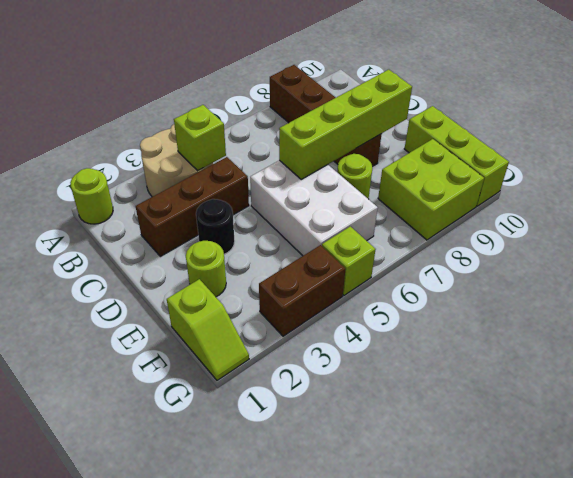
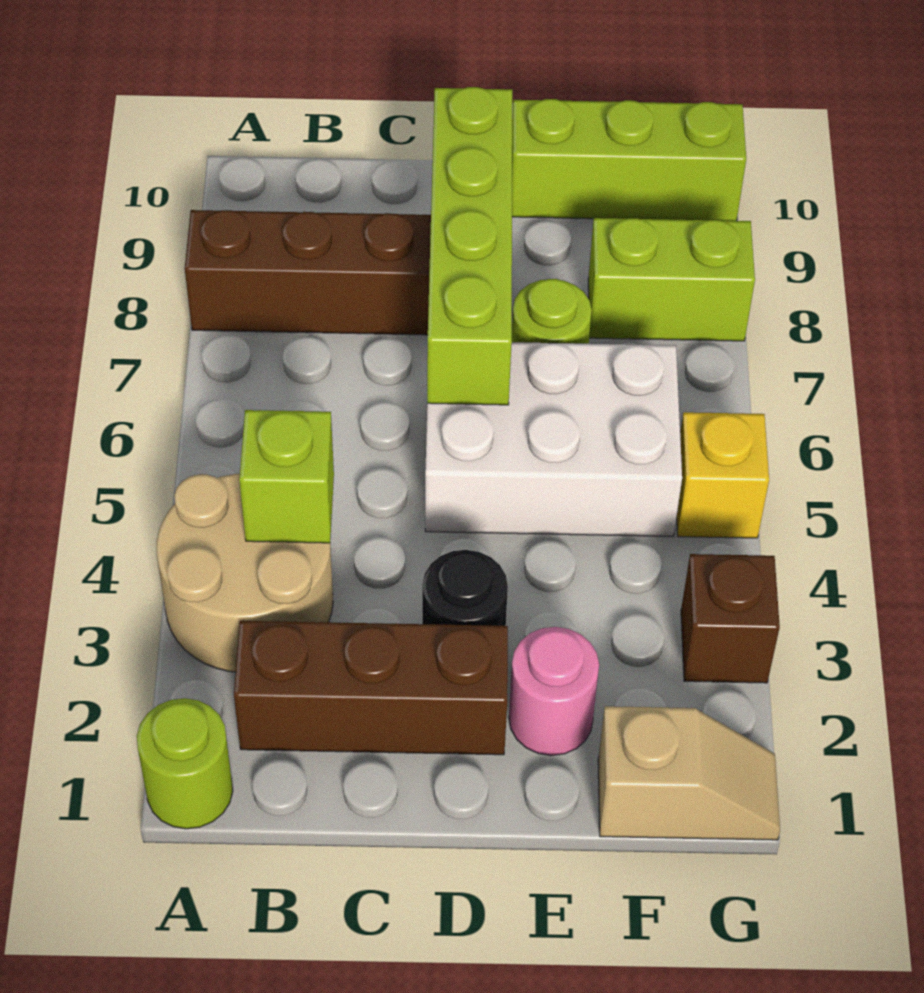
brown brick C2:C4 level 1 -> brown brick B2:D2 level 1
lime round brick E2 level 1 -> pink round brick E2 level 1
lime slope F1:G1 level 1 top F -> tan slope F1:G1 level 1 top F
lime brick F8:G9 level 1 -> lime brick F8:G8 level 1
brown brick G3:G4 level 1 -> brown brick G3 level 1
lime brick G5 level 1 -> yellow brick G5 level 1

